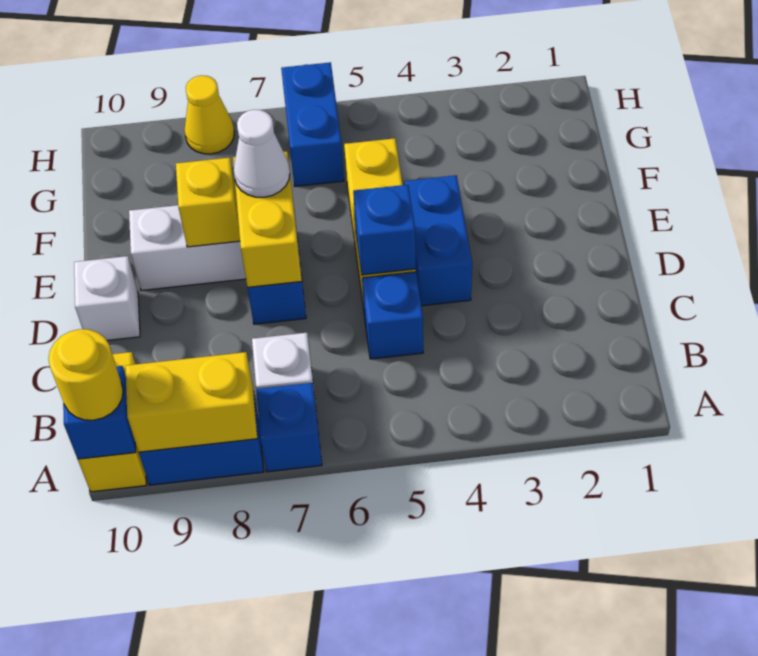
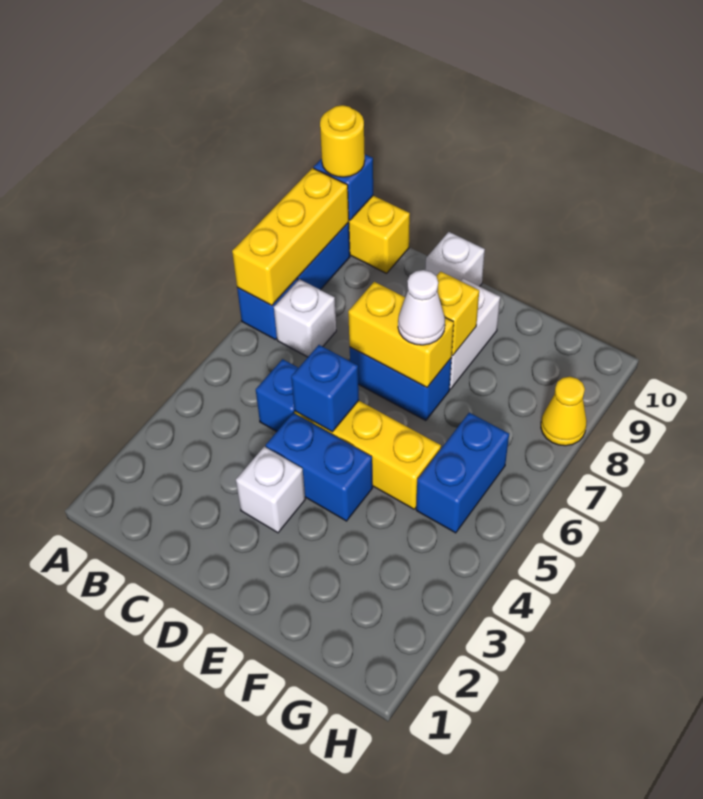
yellow brick A8:A9 level 2 -> yellow brick A7:A9 level 2
none -> white brick D3 level 1
blue brick G6:H6 level 1 -> blue brick G5:G6 level 1

